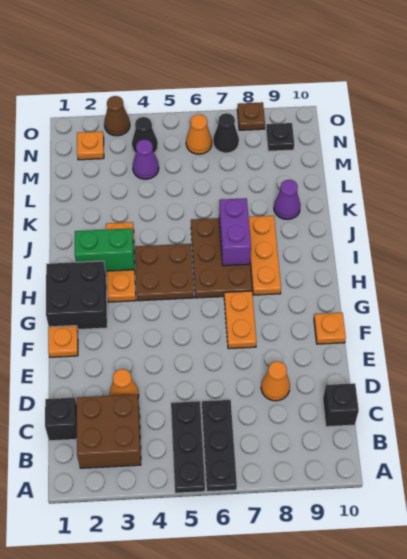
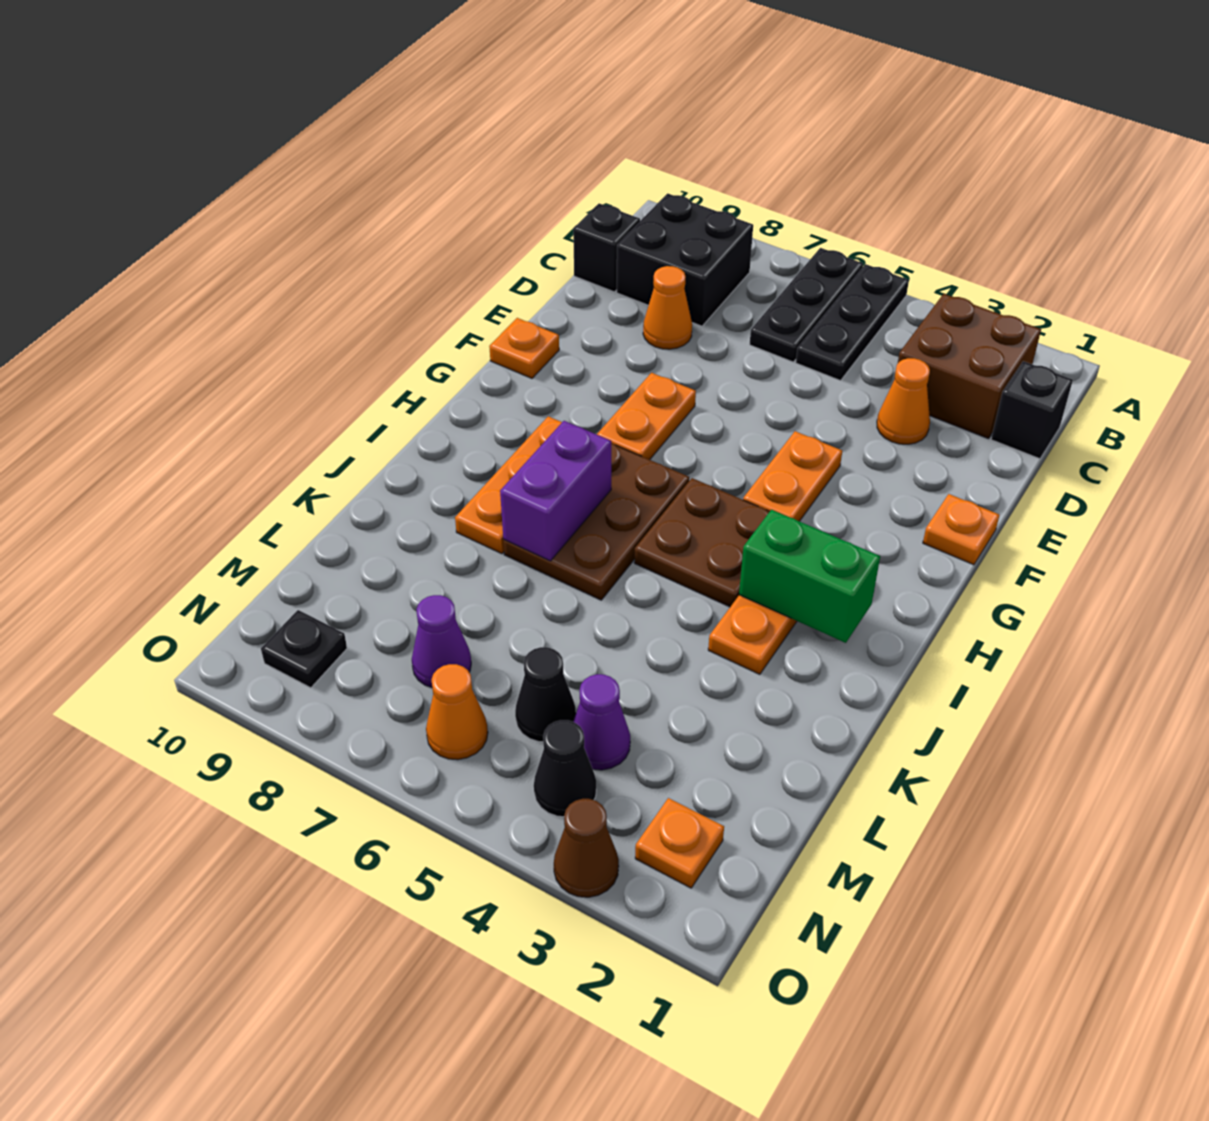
none -> orange plate F4:G4 level 1
black brick G1:H2 level 1 -> black brick B8:C9 level 1
purple cone K9 level 1 -> purple cone M7 level 1
black cone N7 level 1 -> black cone M5 level 1
brown plate O8 level 1 -> none

